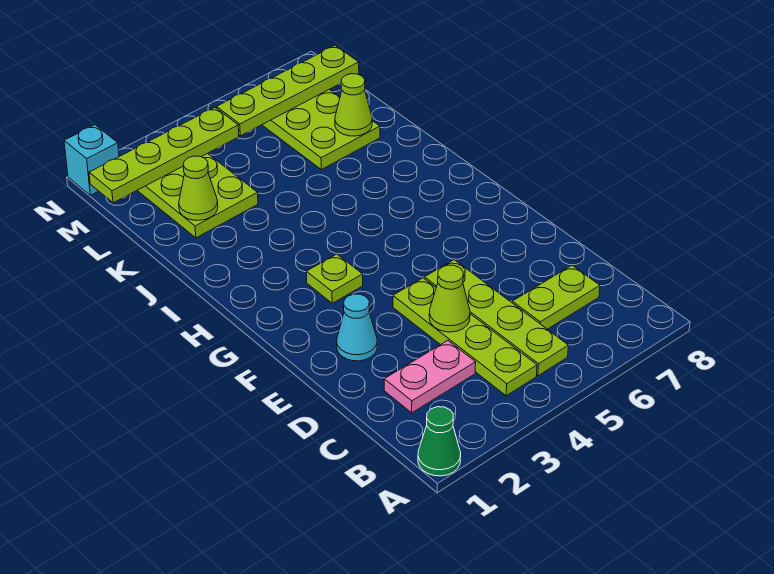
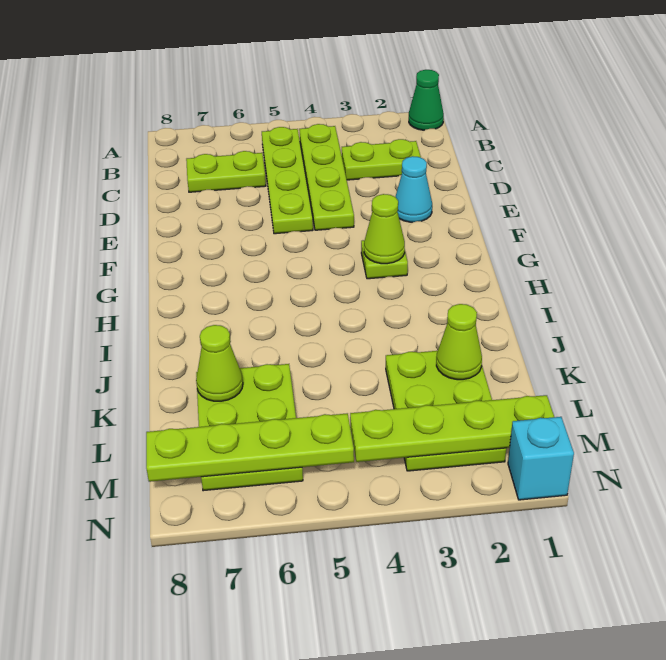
pink plate C2:C3 level 1 -> lime plate C2:C3 level 1
lime cone D4 level 2 -> lime cone G3 level 2

